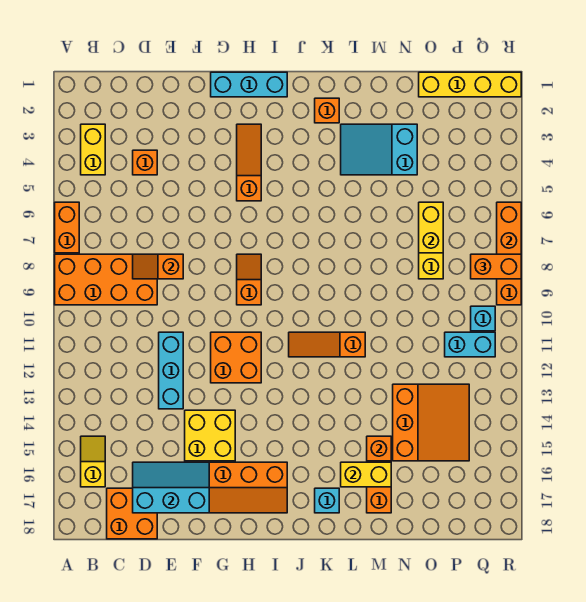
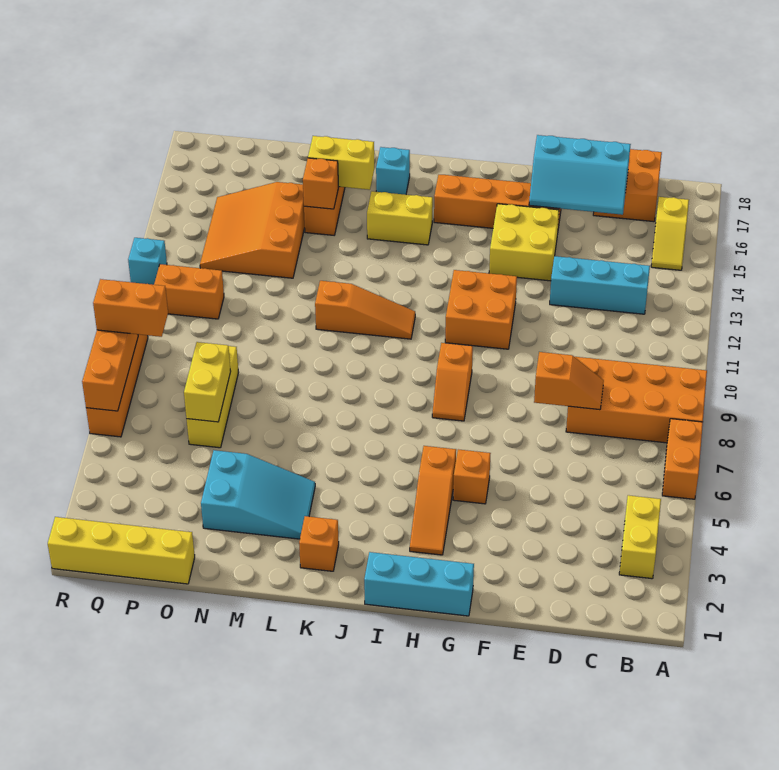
orange brick D4 level 1 -> orange brick G5 level 1
cyan brick E11:E13 level 1 -> cyan brick C13:E13 level 1
none -> yellow brick J15:K15 level 1
cyan brick P11:Q11 level 1 -> orange brick P11:Q11 level 1
cyan brick Q10 level 1 -> cyan brick R12 level 1

